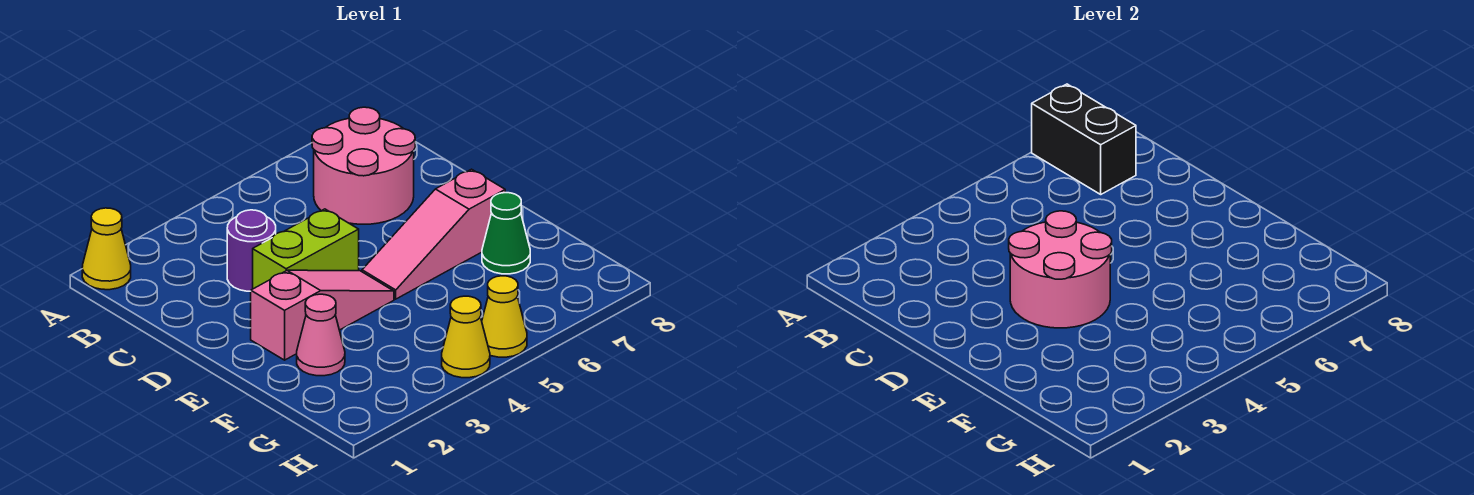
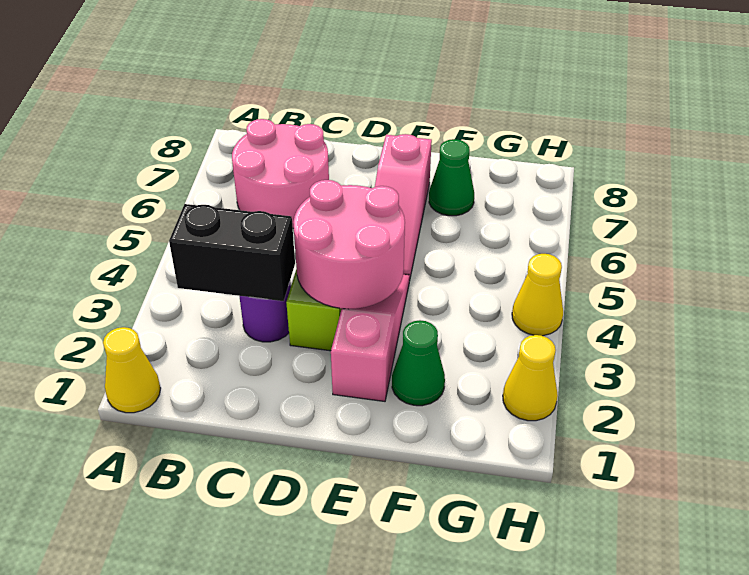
black brick A7:B7 level 2 -> black brick B3:C3 level 2
pink cone F2 level 1 -> green cone F2 level 1
yellow cone H5 level 1 -> yellow cone H2 level 1

